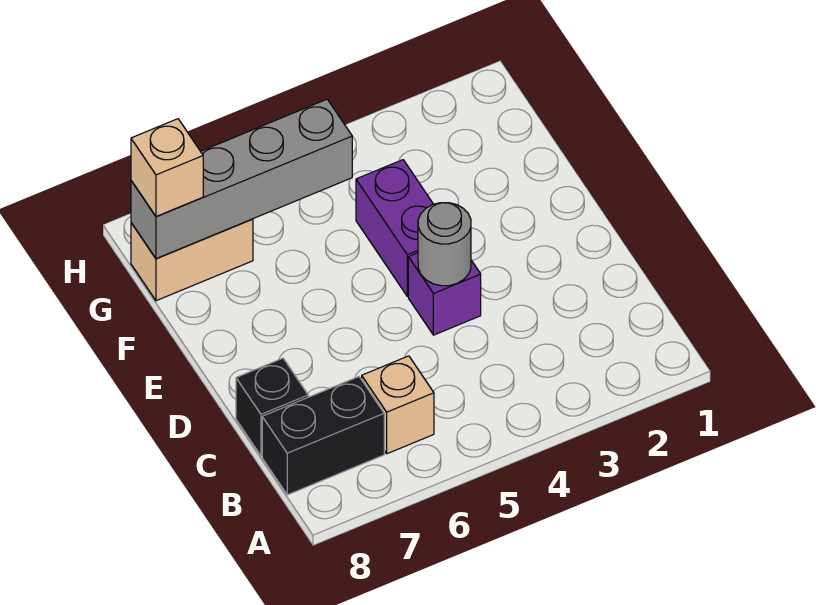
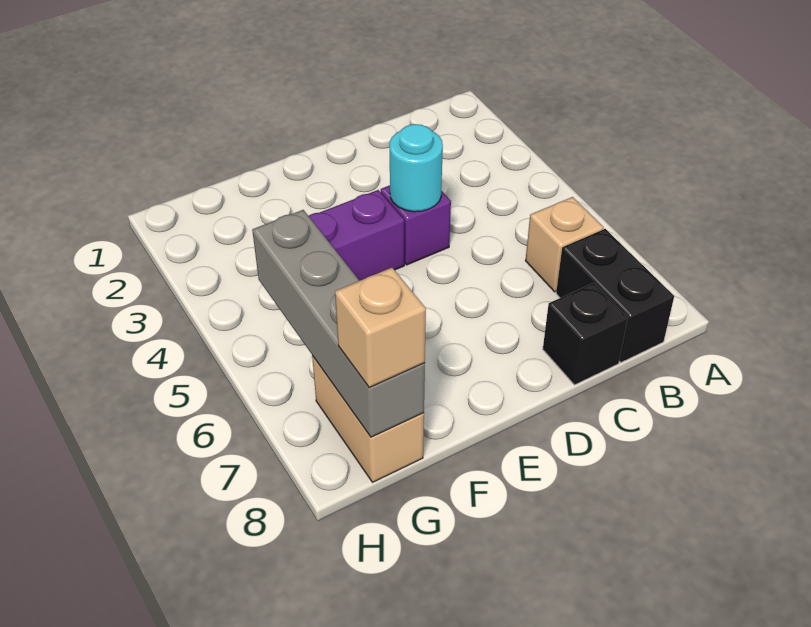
grey round brick D4 level 2 -> cyan round brick D4 level 2

